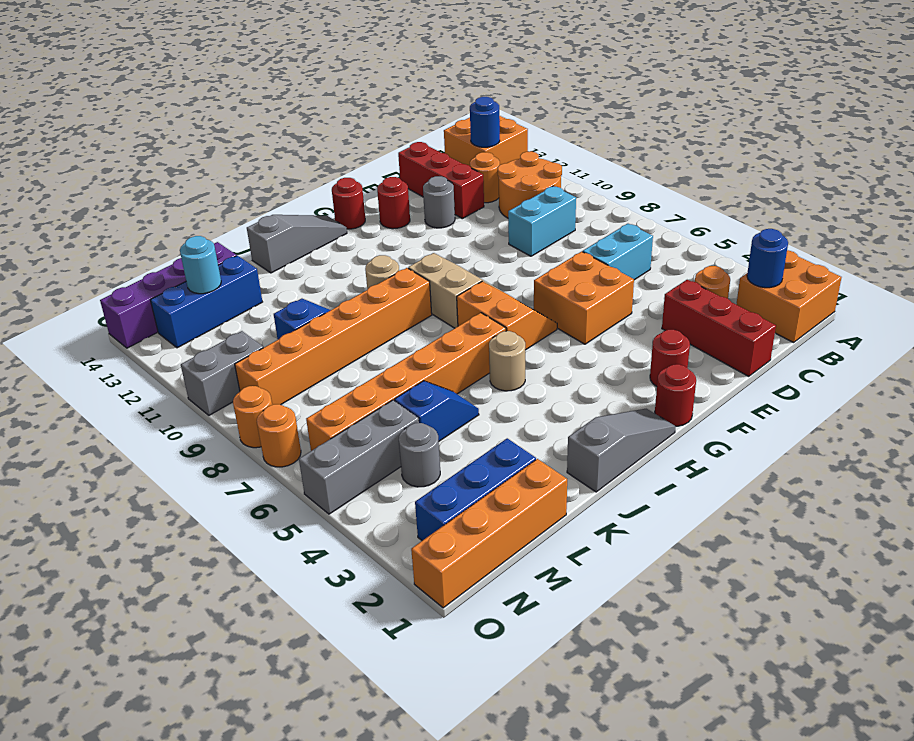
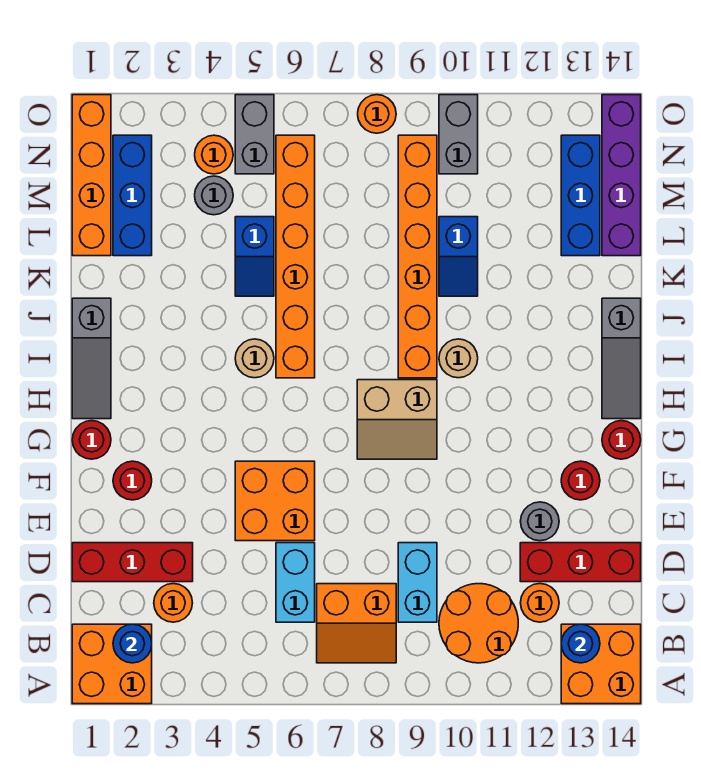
orange slope G6:H7 level 1 top H -> orange slope B7:C8 level 1 top C
grey brick M5:O5 level 1 -> grey brick N5:O5 level 1
cyan round brick M13 level 2 -> none
orange round brick O7 level 1 -> orange round brick N4 level 1

